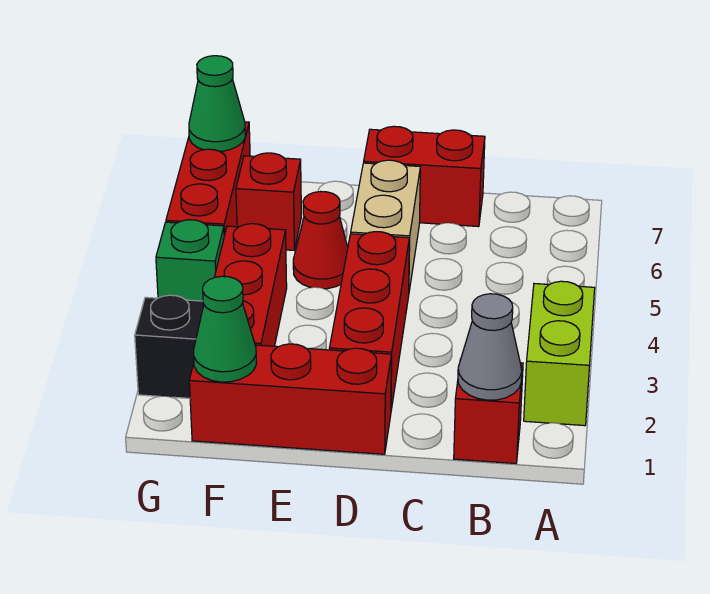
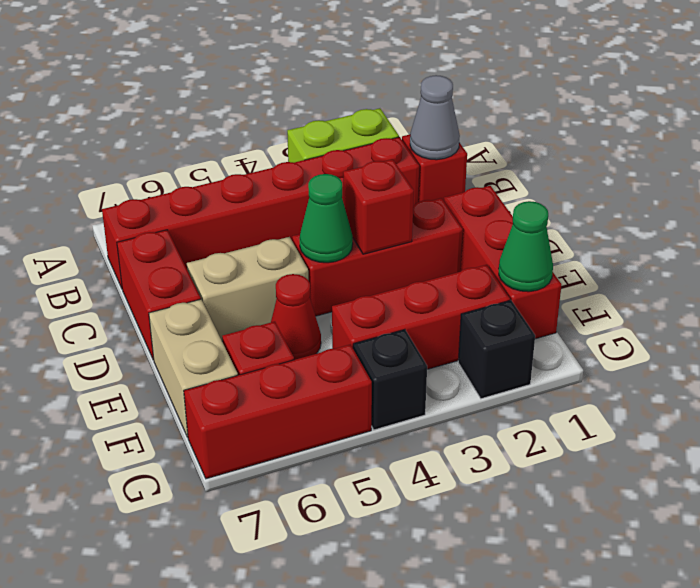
none -> red brick B2:B7 level 1
none -> red brick D3 level 2
none -> tan brick E7:F7 level 1
green brick G4 level 1 -> black brick G4 level 1
green cone G7 level 2 -> green cone D4 level 2

